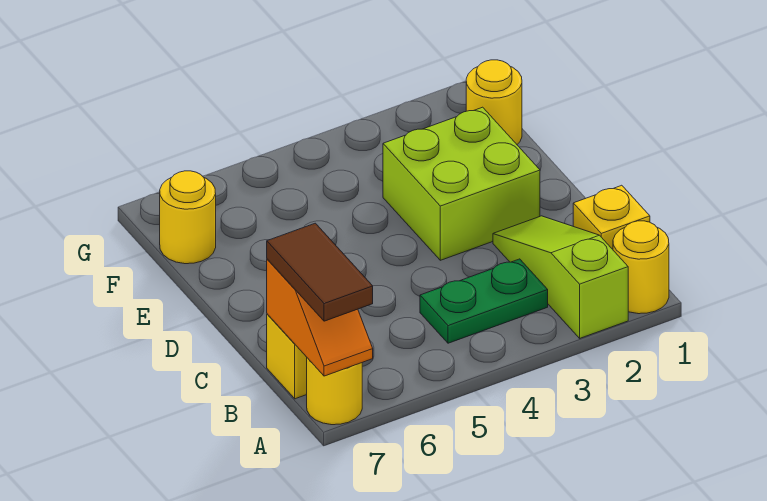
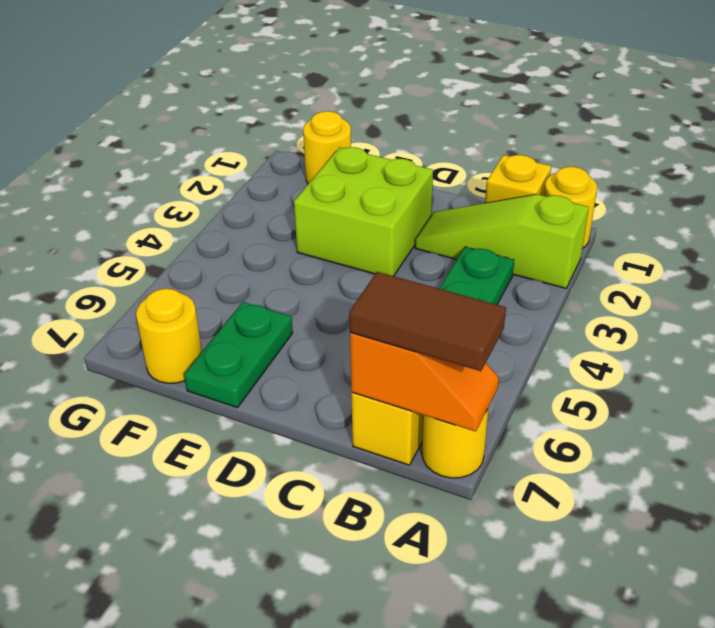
none -> green plate E6:E7 level 1

